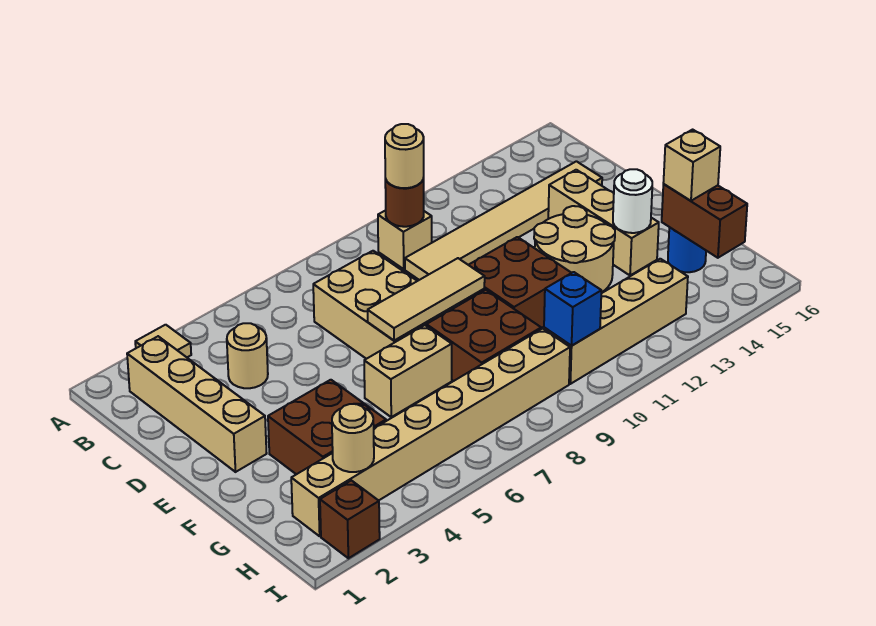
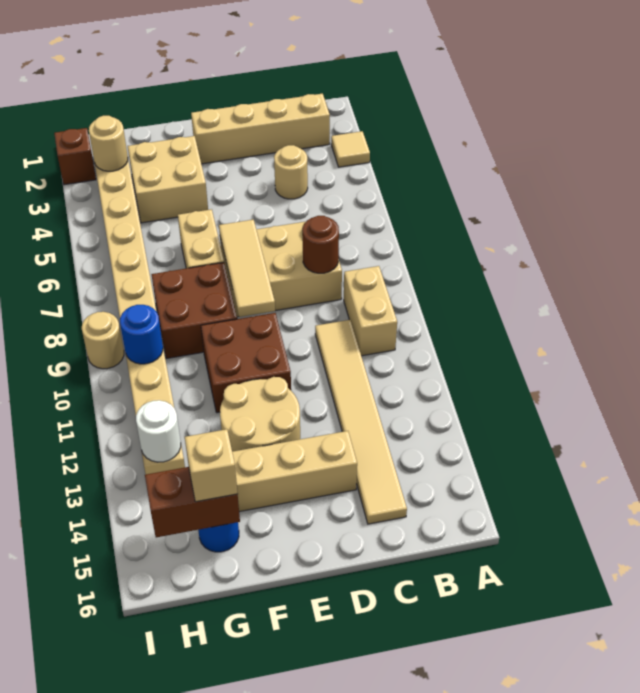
tan brick B10 level 1 -> tan brick B9:B10 level 1
brown round brick B10 level 2 -> brown round brick C8 level 2
tan round brick B10 level 3 -> tan round brick I9 level 1
brown brick F3:G4 level 1 -> tan brick F3:G4 level 1
white round brick F14 level 2 -> white round brick H13 level 2
blue brick H10 level 2 -> blue round brick H10 level 2

